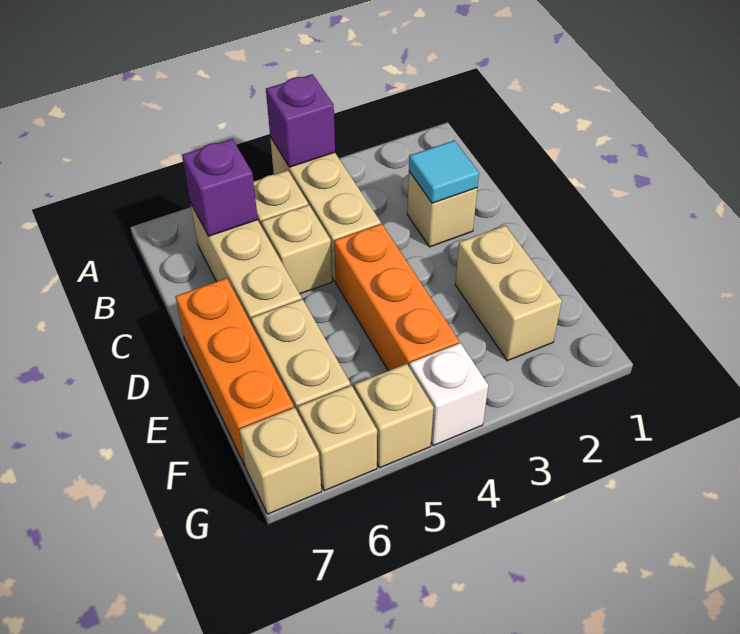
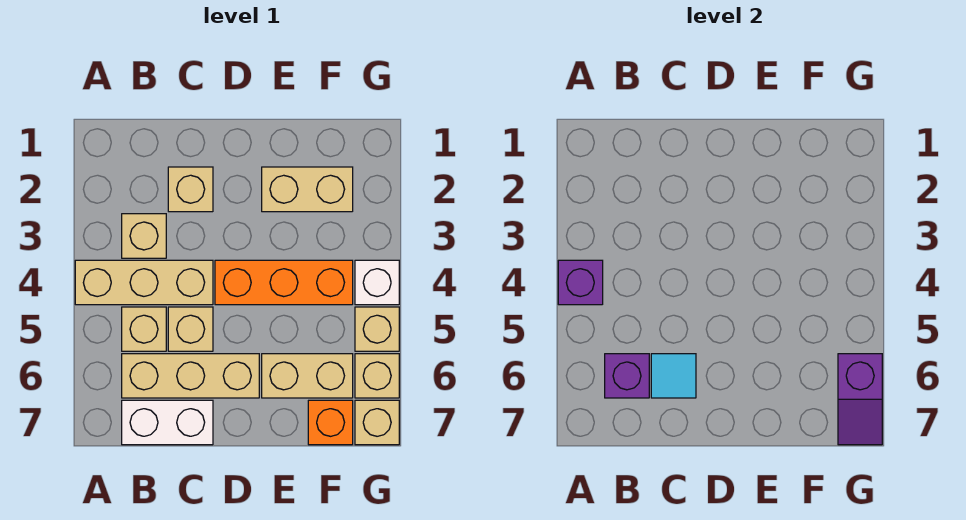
none -> tan brick B3 level 1
none -> white brick B7:C7 level 1
cyan tile C2 level 2 -> cyan tile C6 level 2
orange brick D7:F7 level 1 -> orange brick F7 level 1
none -> purple slope G6:G7 level 2 top 6

